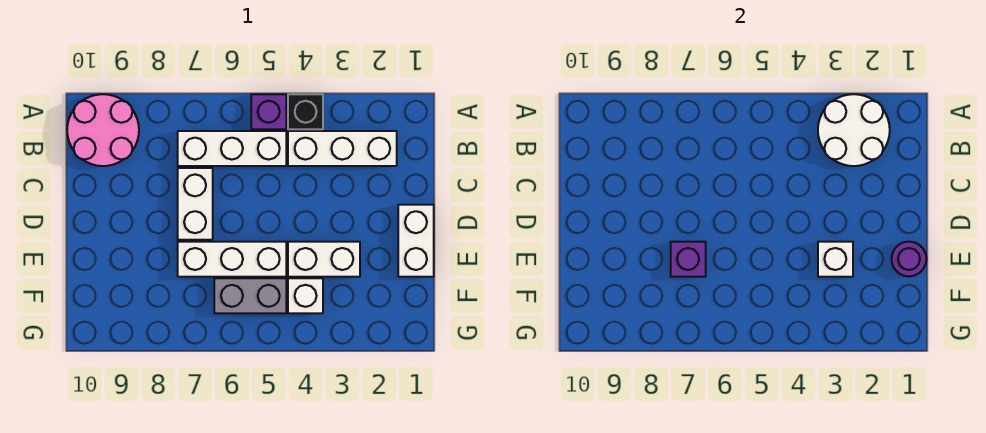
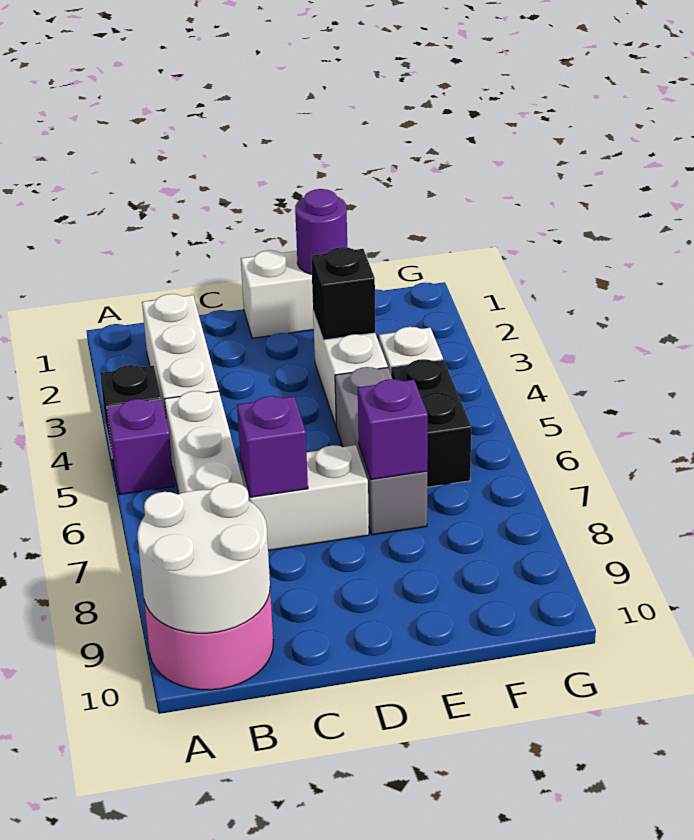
white round brick A2:B3 level 2 -> white round brick A9:B10 level 2
none -> purple brick C7 level 2
white brick E3 level 2 -> black brick E3 level 2
white brick E5:E7 level 1 -> grey brick E5:E7 level 1
grey brick F5:F6 level 1 -> black brick F5:F6 level 1

